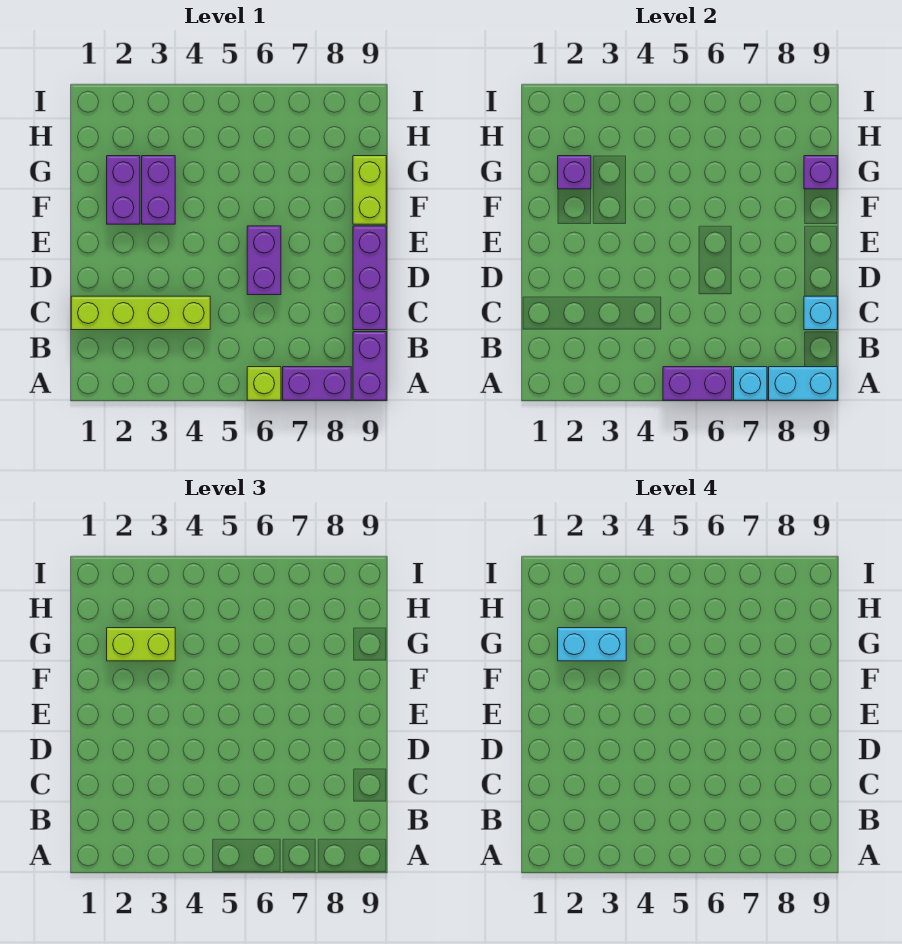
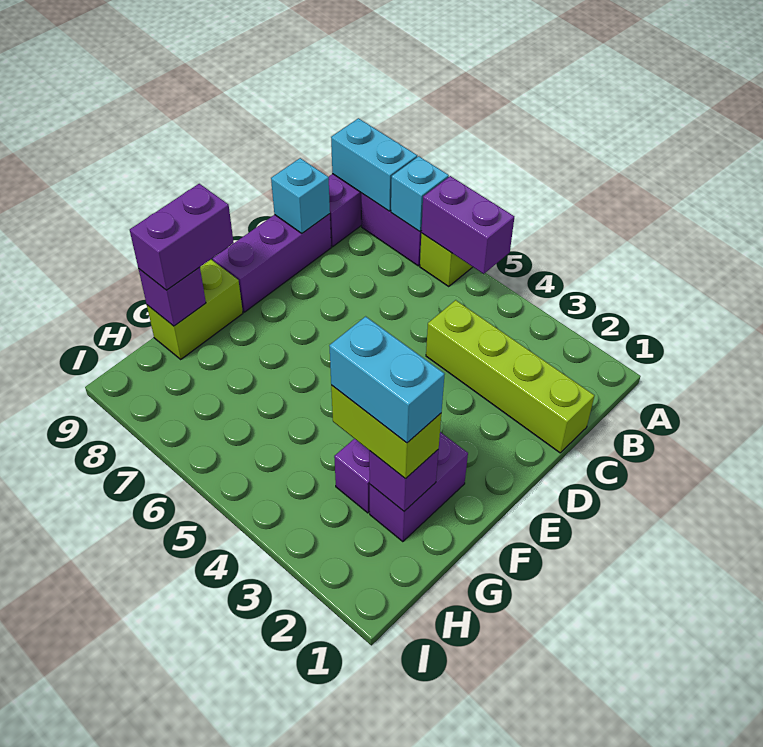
purple brick D6:E6 level 1 -> purple brick F9:G9 level 3

